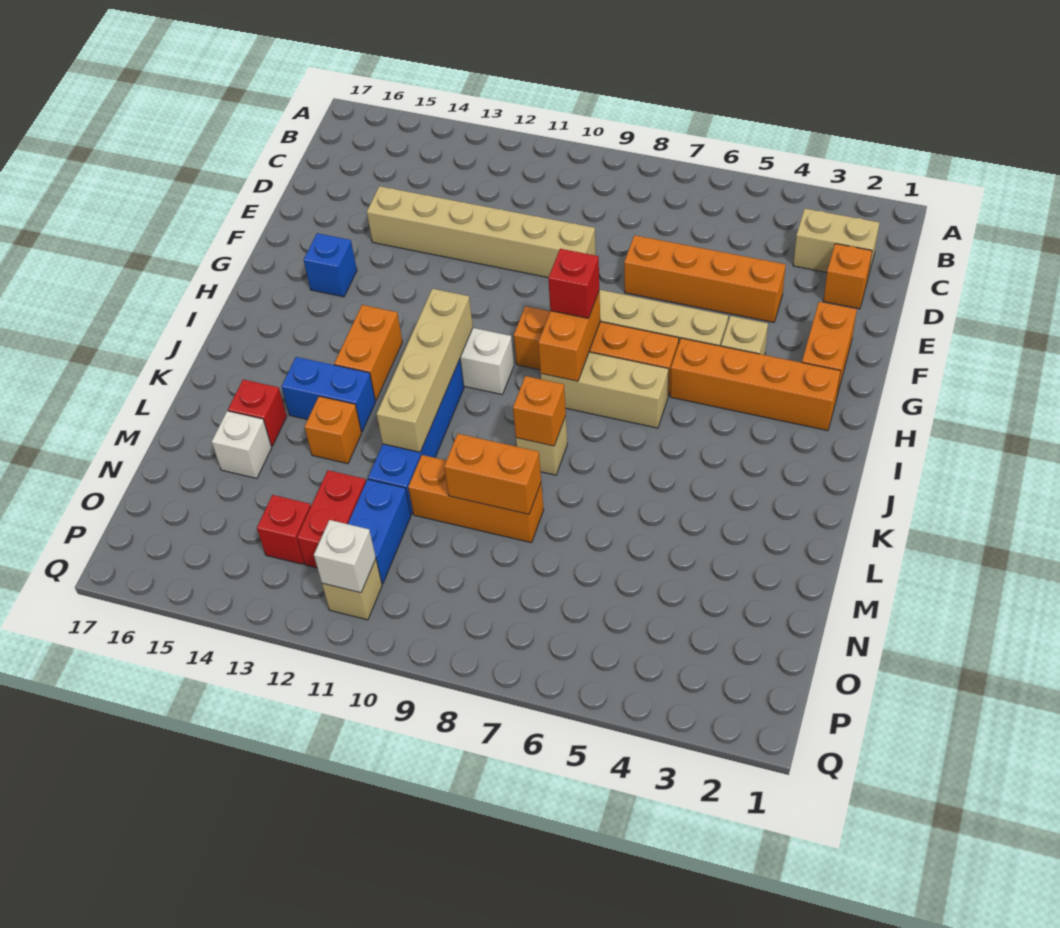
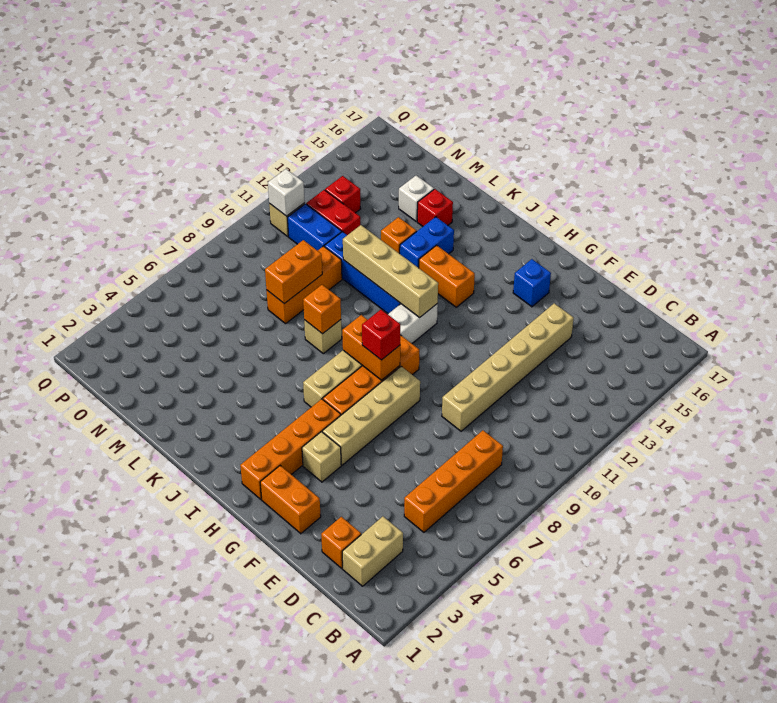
orange brick E4:E7 level 1 -> orange brick C5:C8 level 1

